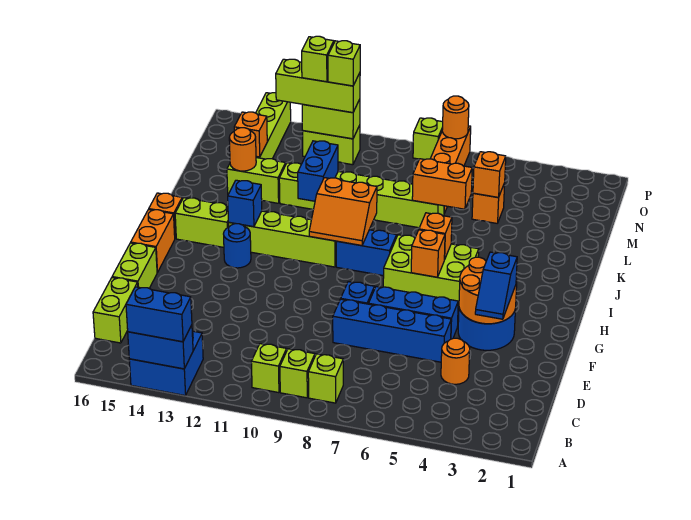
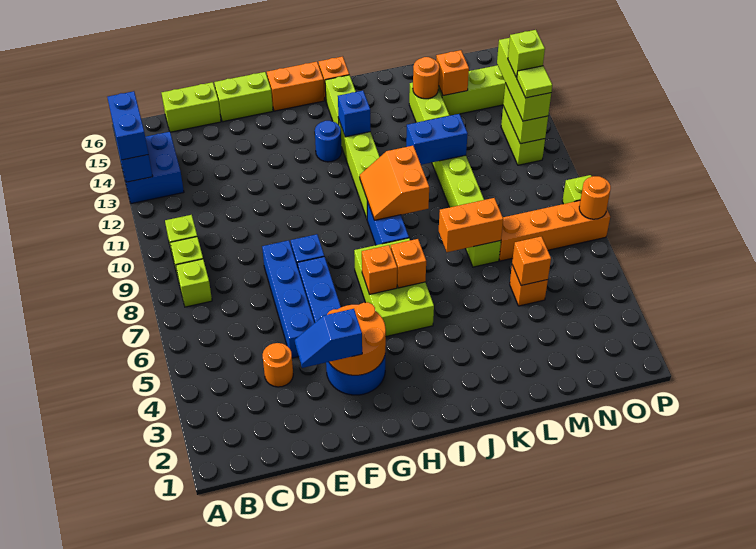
orange brick L6:L7 level 2 -> orange brick K7:L7 level 2
lime brick O11 level 4 -> lime tile O11 level 4

